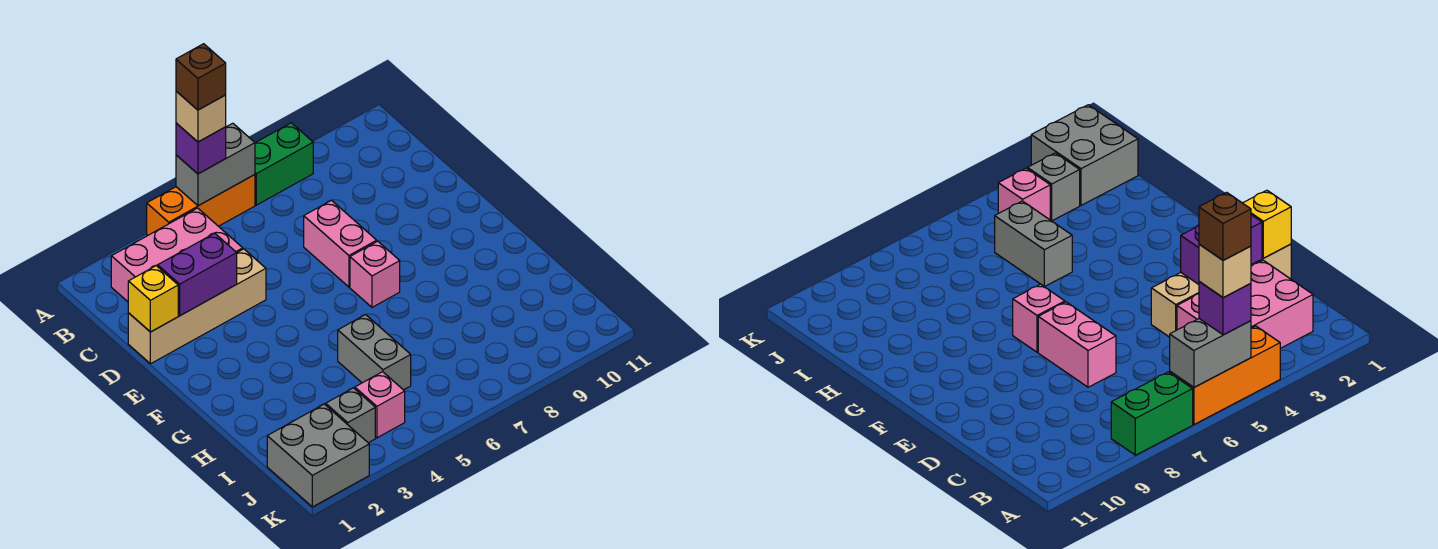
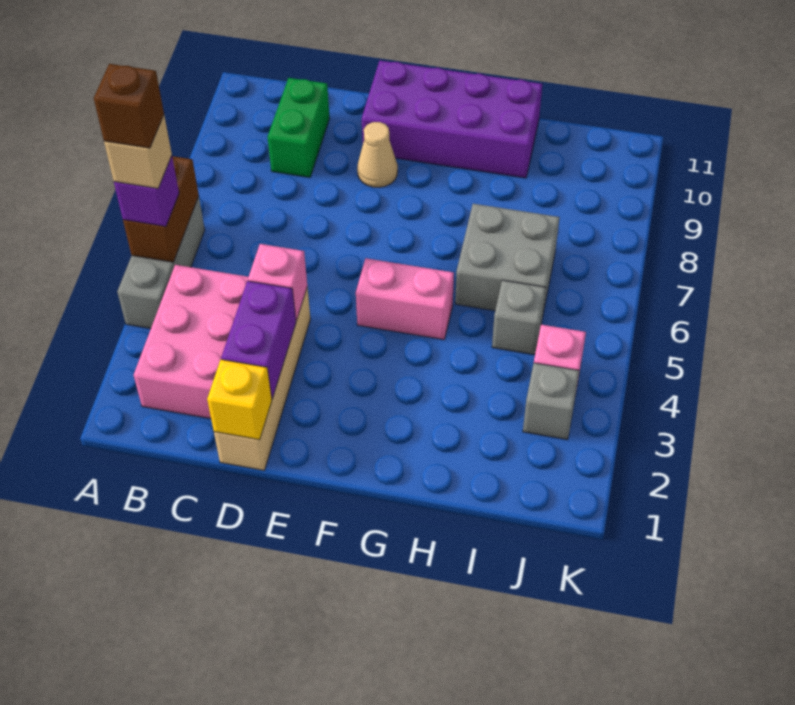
orange brick A4:A6 level 1 -> grey brick A4:A6 level 1
grey brick A5:A6 level 2 -> brown brick A5:A6 level 2
green brick A7:A8 level 1 -> green brick C9:C10 level 1
pink brick D7:E7 level 1 -> pink brick F5:G5 level 1
none -> tan cone E9 level 1
none -> purple brick E10:H11 level 1
pink brick F7 level 1 -> pink brick D4 level 2
grey brick H5:I5 level 1 -> grey brick I5 level 1
grey brick J1:K2 level 1 -> grey brick H6:I7 level 1

